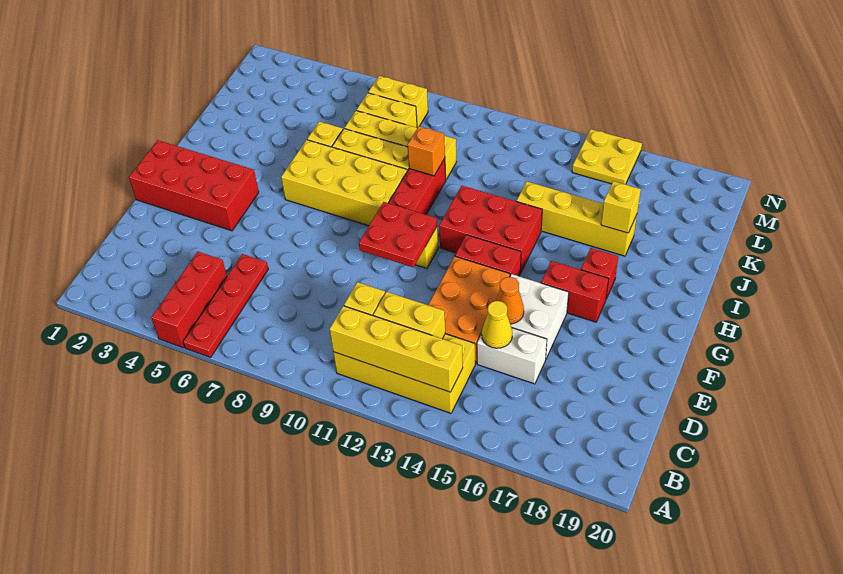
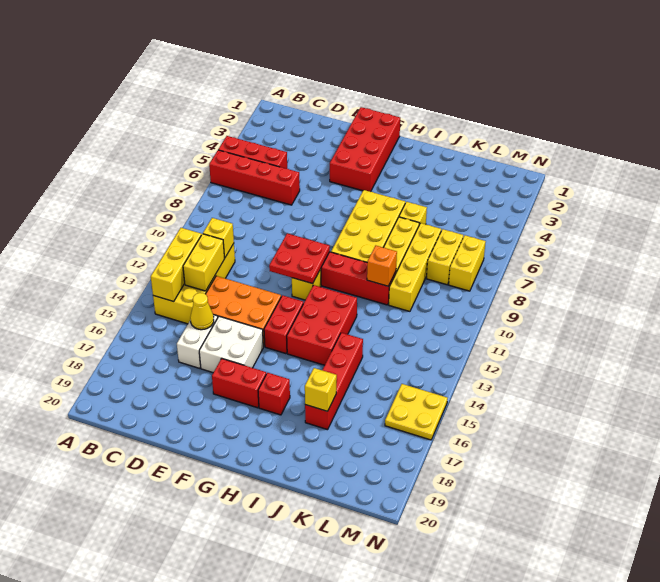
red plate A6:D6 level 1 -> red brick A6:D6 level 1
yellow brick B11:B14 level 2 -> yellow brick B12:B14 level 2
orange cone E15 level 2 -> none
red brick G16:G17 level 1 -> red brick F17:G17 level 1
yellow brick J14:J17 level 1 -> red brick J14:J17 level 1

